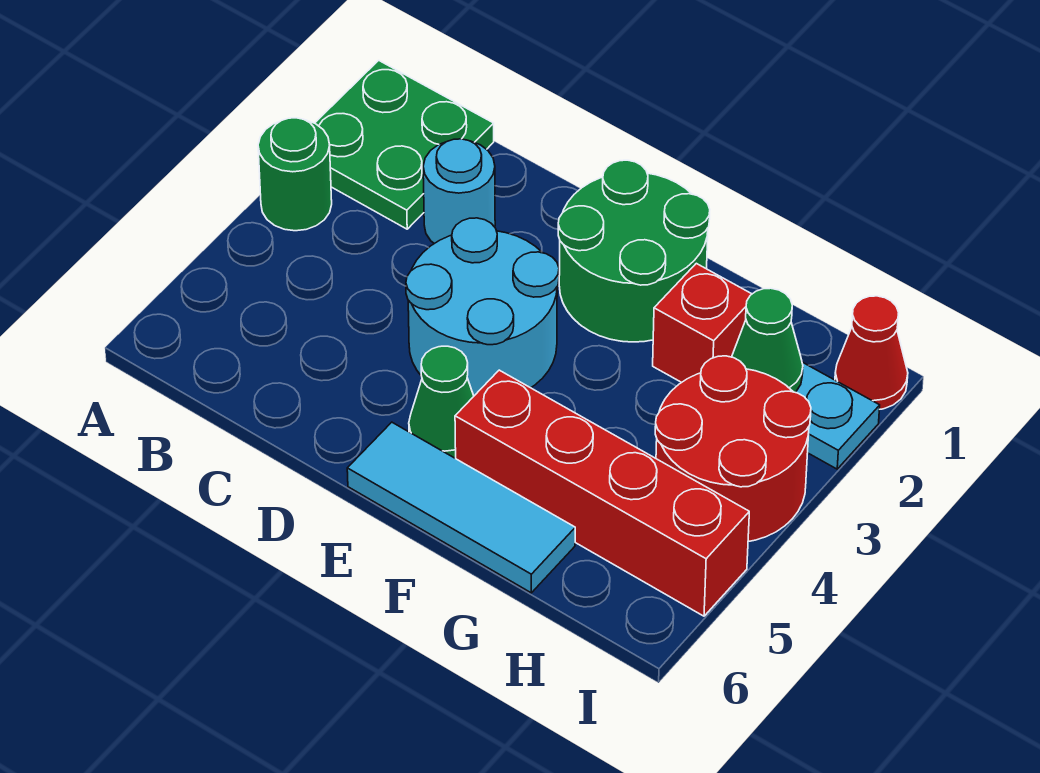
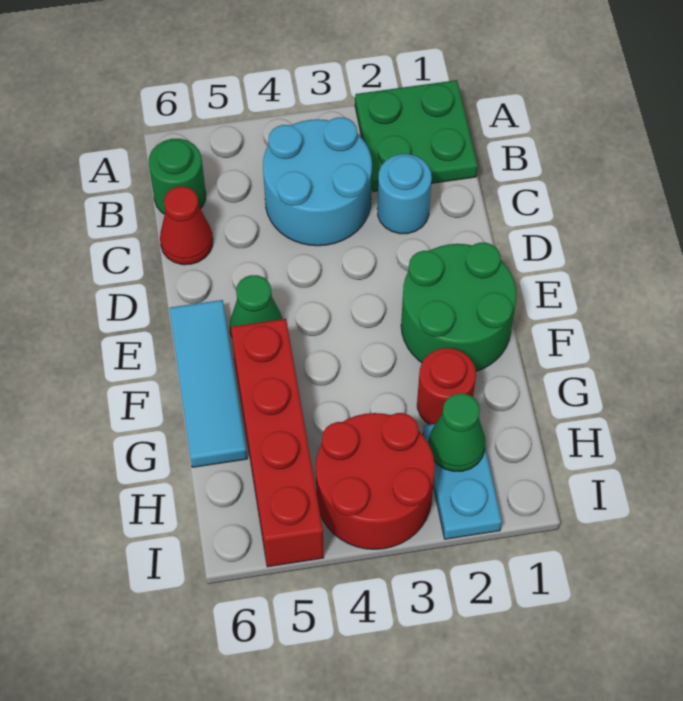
green round brick A3 level 1 -> green round brick B6 level 1
cyan round brick D3:E4 level 1 -> cyan round brick B3:C4 level 1
red brick G2 level 1 -> red round brick G2 level 1
red cone I1 level 1 -> red cone C6 level 1

